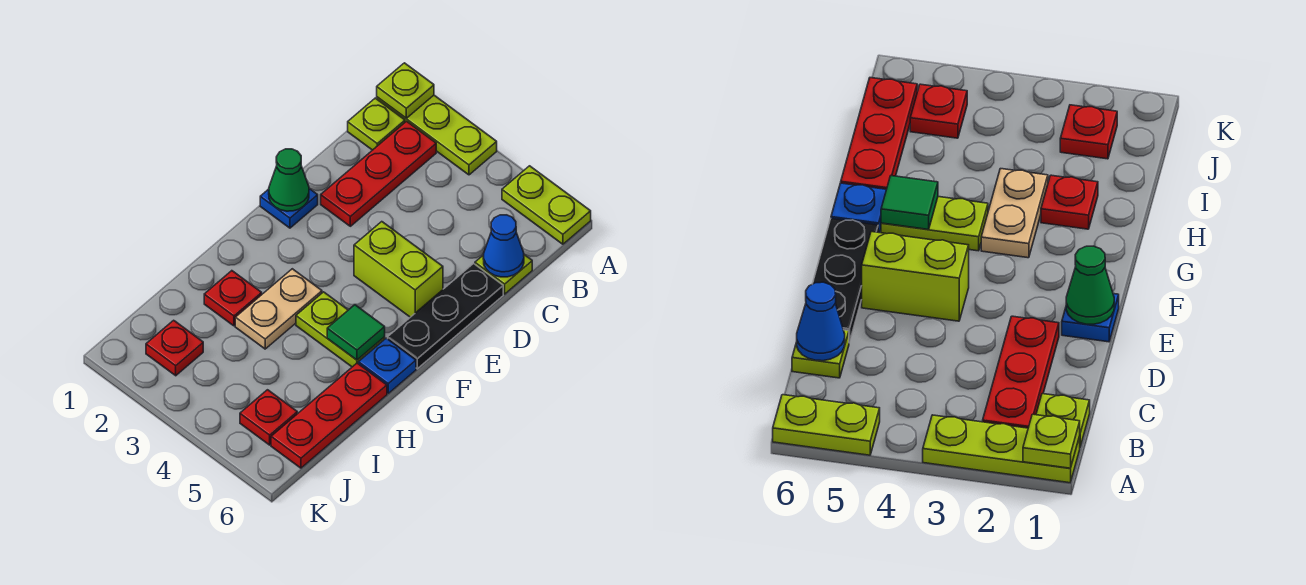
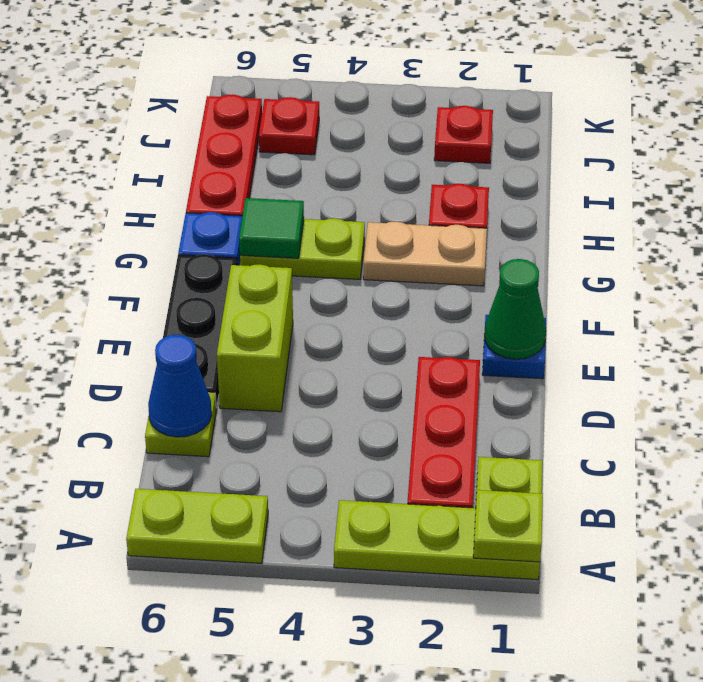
lime brick E4:E5 level 1 -> lime brick D5:E5 level 1
tan plate G3:H3 level 1 -> tan plate G2:G3 level 1

